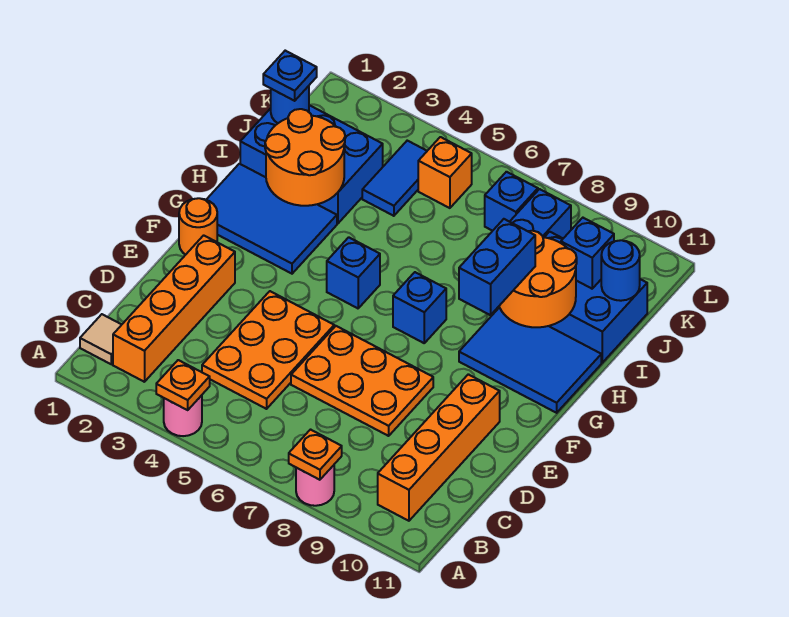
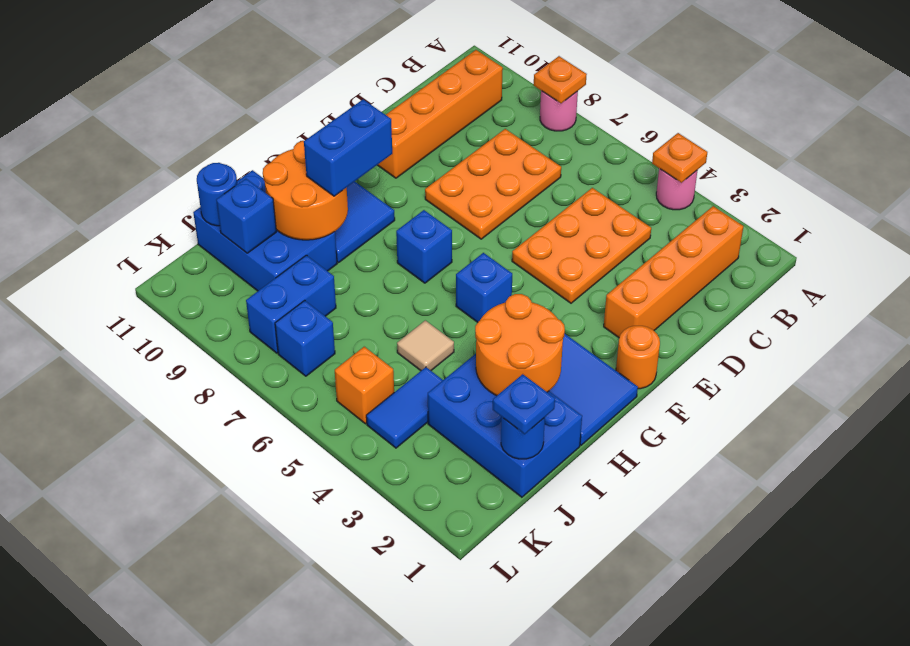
tan tile B1 level 1 -> tan tile I5 level 1
orange plate D6:E8 level 1 -> orange plate C7:E8 level 1

